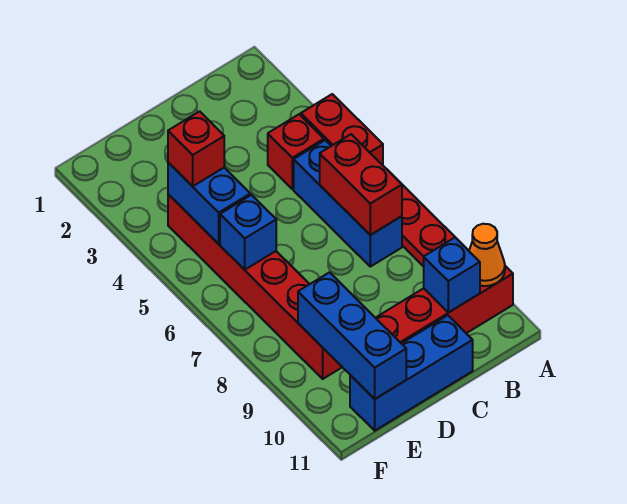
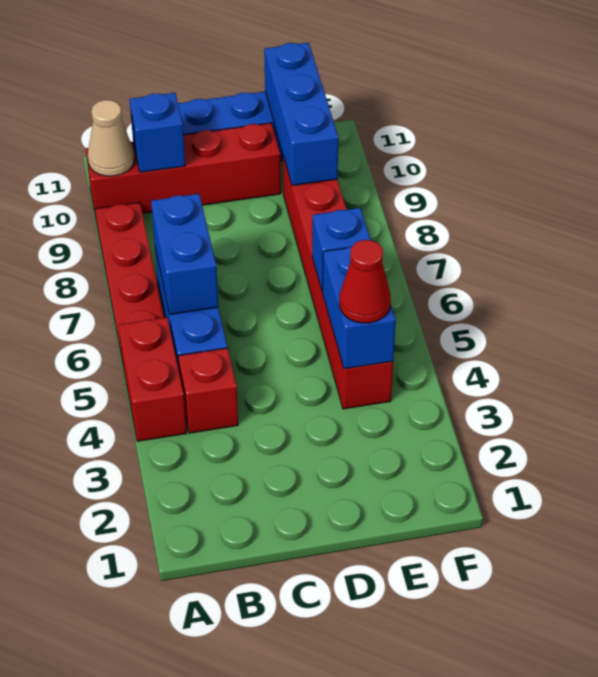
orange cone A10 level 2 -> tan cone A10 level 2
red brick B6:B7 level 2 -> blue brick B6:B7 level 2
red brick E4 level 3 -> red cone E4 level 3

